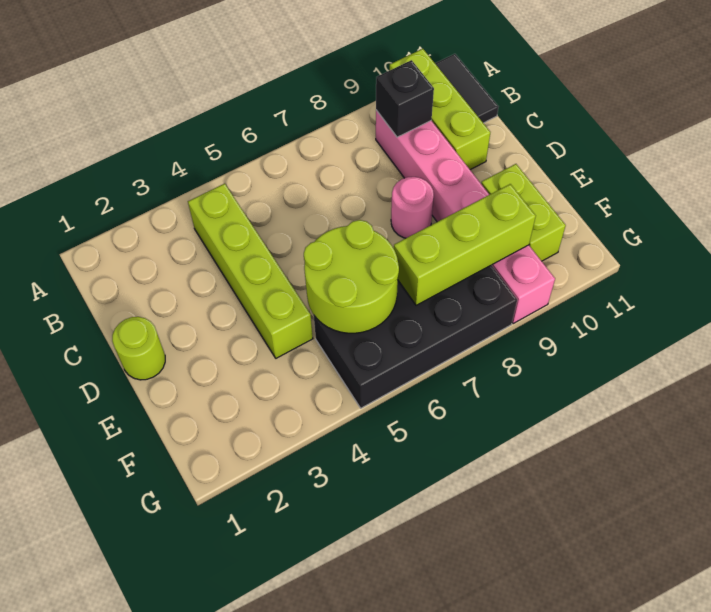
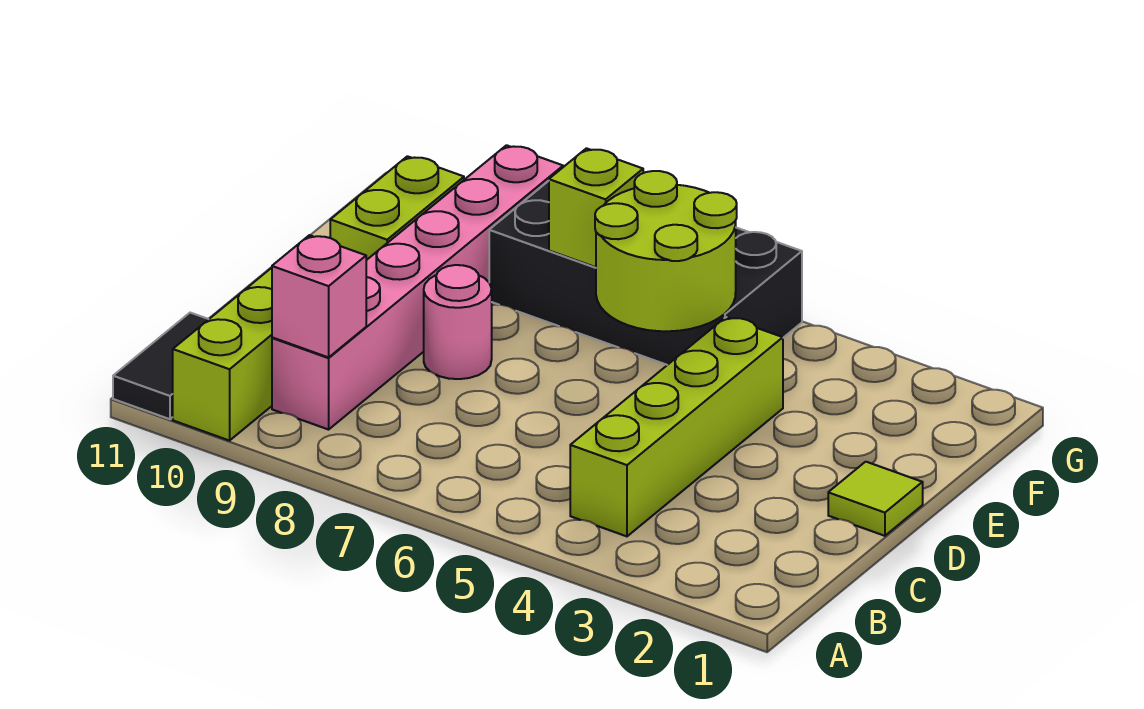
black brick B9 level 2 -> pink brick B9 level 2
lime round brick D1 level 1 -> lime tile D1 level 1
lime brick F7:F9 level 2 -> lime brick F7 level 2

